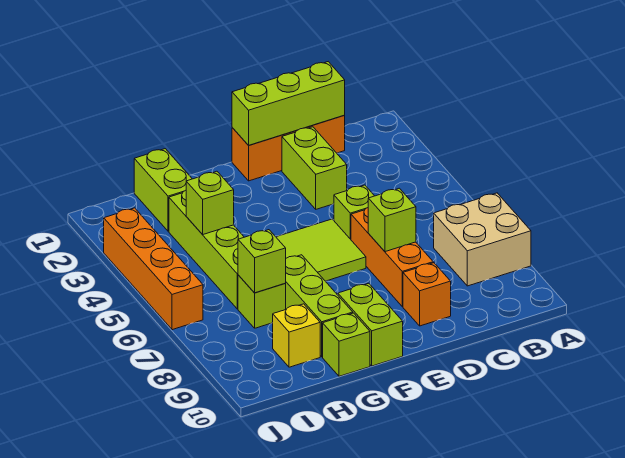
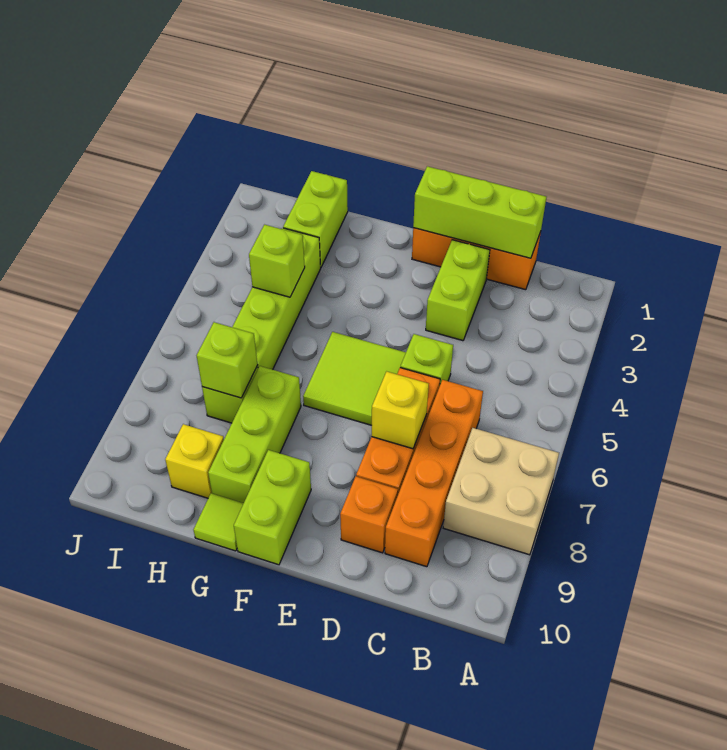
lime brick D7 level 2 -> yellow brick D7 level 2
lime brick G10 level 1 -> lime tile G10 level 1
orange brick J3:J6 level 1 -> orange brick C6:C9 level 1

